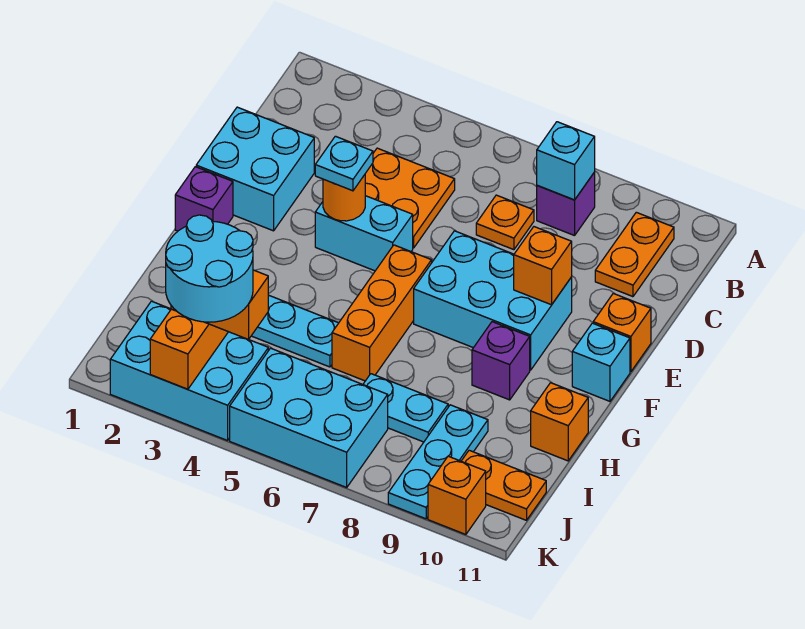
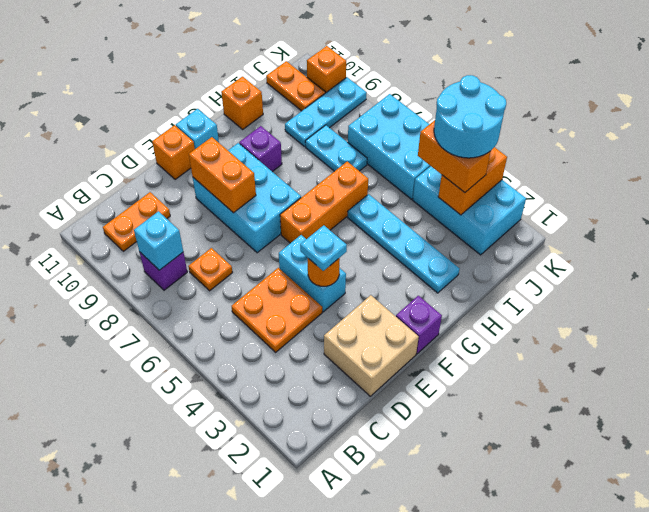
cyan brick D1:E2 level 1 -> tan brick D1:E2 level 1
orange brick E9 level 2 -> orange brick E8:E9 level 2

